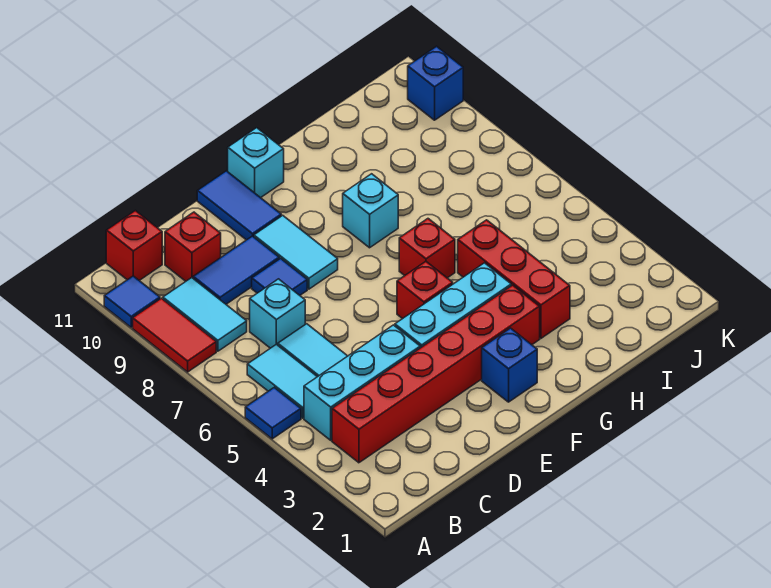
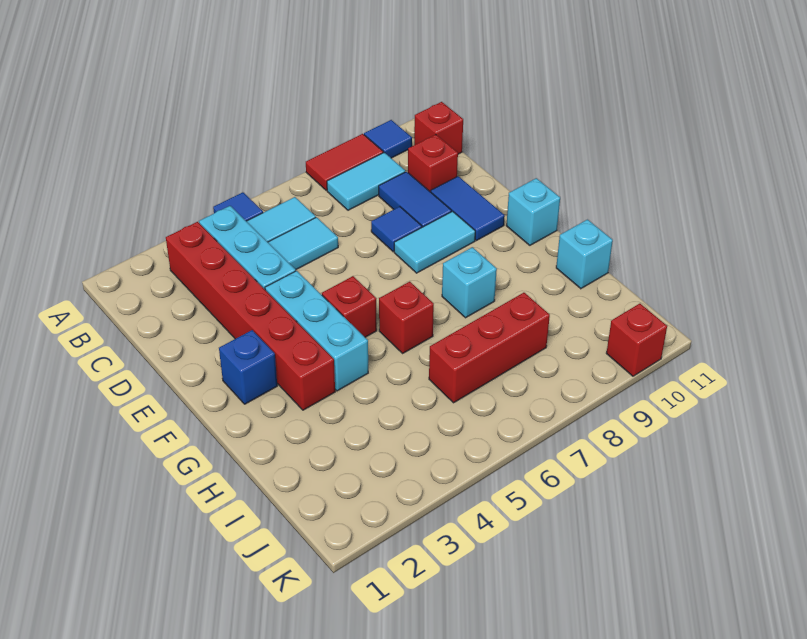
cyan brick C7 level 1 -> cyan brick H11 level 1
blue tile E10:E11 level 1 -> blue tile D10:E10 level 1
red brick H3:H5 level 1 -> red brick I6:I8 level 1
blue brick K10 level 1 -> red brick K10 level 1

